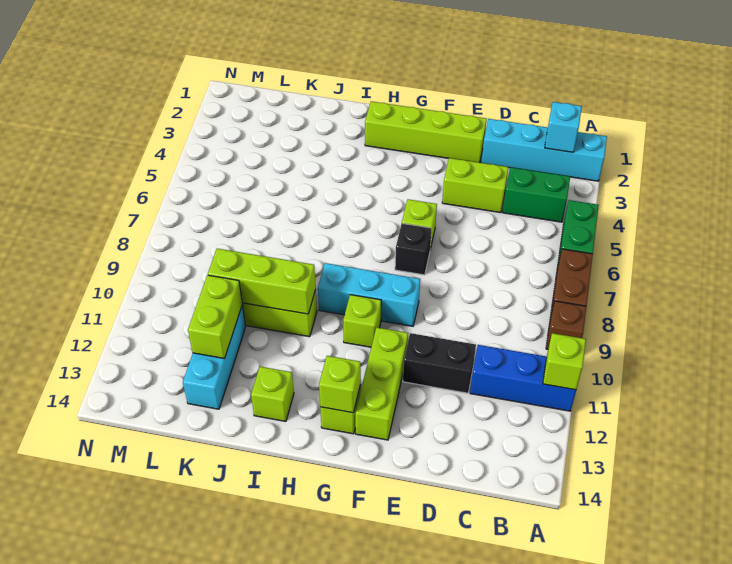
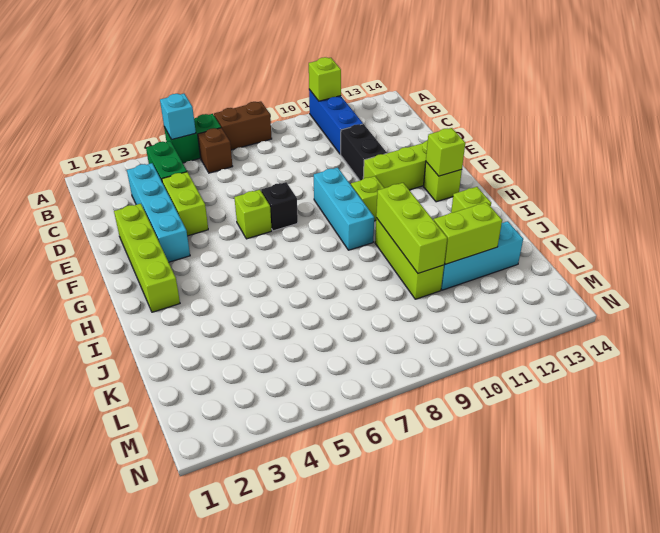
cyan brick A2:D2 level 1 -> cyan brick C3:F3 level 1
brown brick A9 level 1 -> brown brick B6 level 1
cyan brick B2 level 2 -> cyan brick A5 level 2

